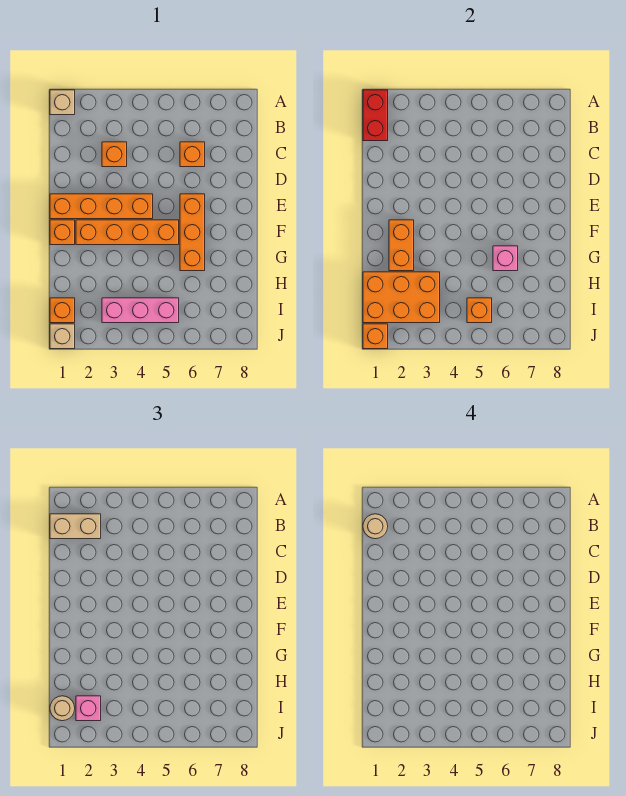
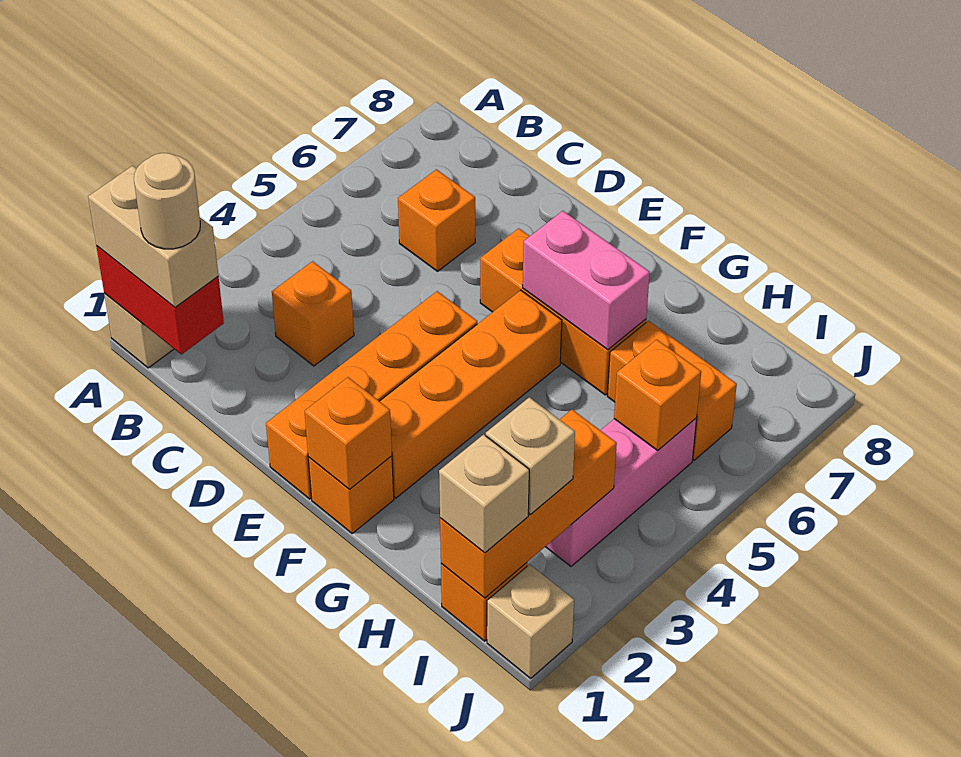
tan brick B1:B2 level 3 -> tan brick A1:B1 level 3
orange brick F2:G2 level 2 -> orange brick H6:I6 level 1
pink brick G6 level 2 -> pink brick F6:G6 level 2
orange brick H1:I3 level 2 -> orange brick I1:I3 level 2
tan round brick I1 level 3 -> tan brick I1 level 3
pink brick I2 level 3 -> tan brick I2 level 3
orange brick J1 level 2 -> orange brick F1 level 2

